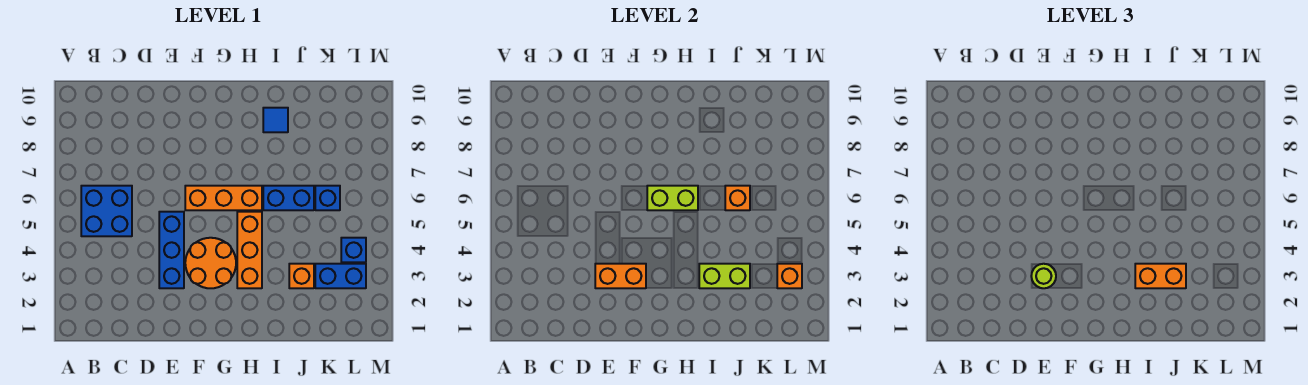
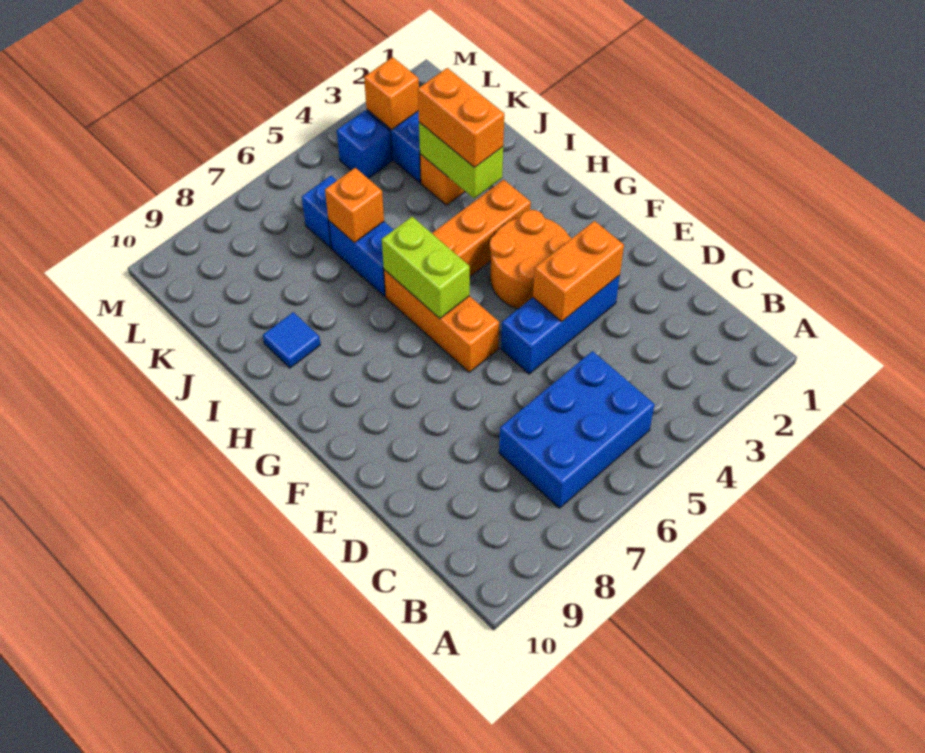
blue brick B5:C6 level 1 -> blue brick B5:C7 level 1
orange brick E3:F3 level 2 -> orange brick E3:E4 level 2
lime round brick E3 level 3 -> none

